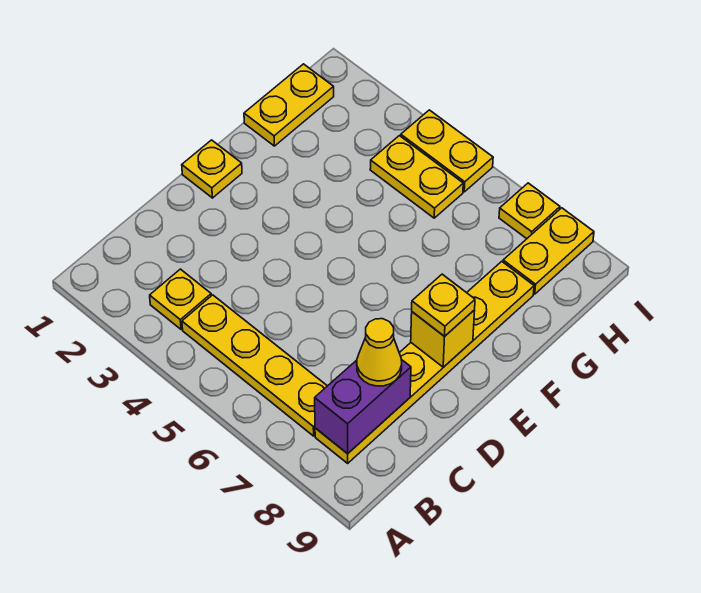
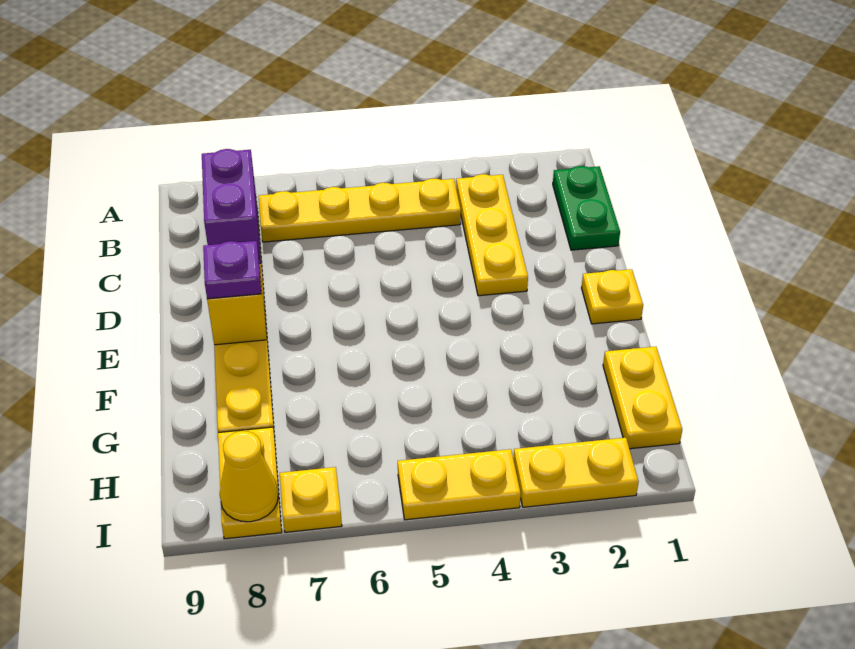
none -> green plate B1:C1 level 1
yellow plate B3 level 1 -> yellow plate B3:D3 level 1
yellow cone C8 level 3 -> yellow cone I8 level 2
yellow plate E8 level 3 -> purple plate E8 level 3
yellow plate H4:H5 level 1 -> yellow plate I2:I3 level 1

